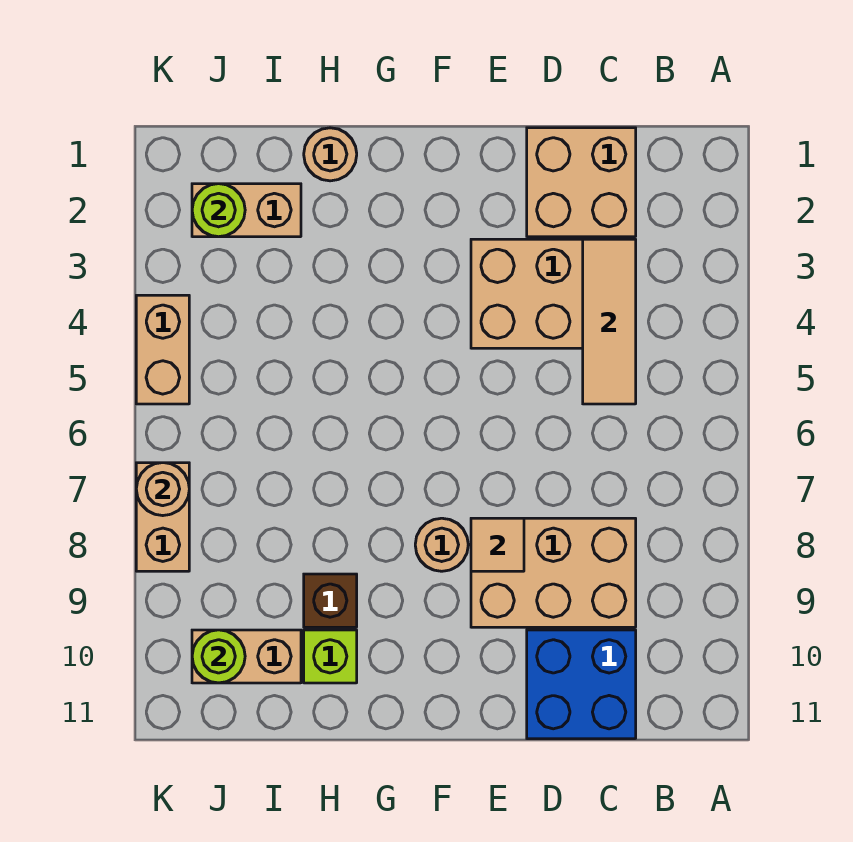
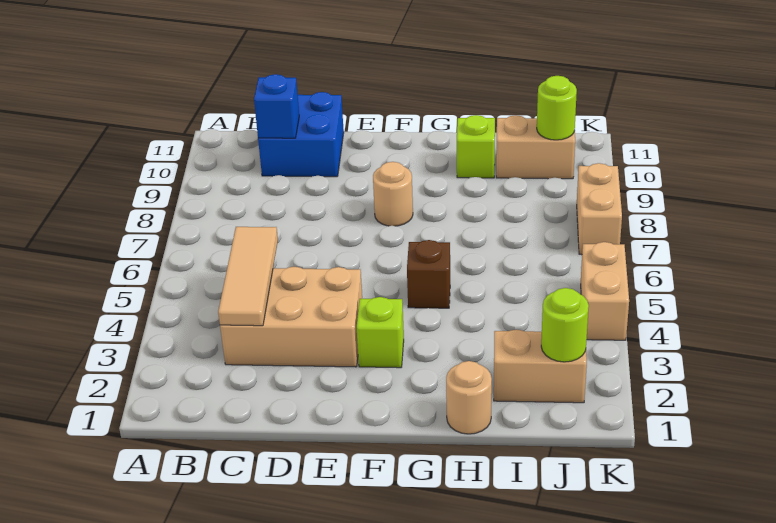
tan brick C1:D2 level 1 -> none
tan brick C8:E9 level 1 -> none
none -> blue brick C10 level 2
tan tile E8 level 2 -> none
none -> lime brick F3 level 1
brown brick H9 level 1 -> brown brick G5 level 1
tan round brick K7 level 2 -> none

